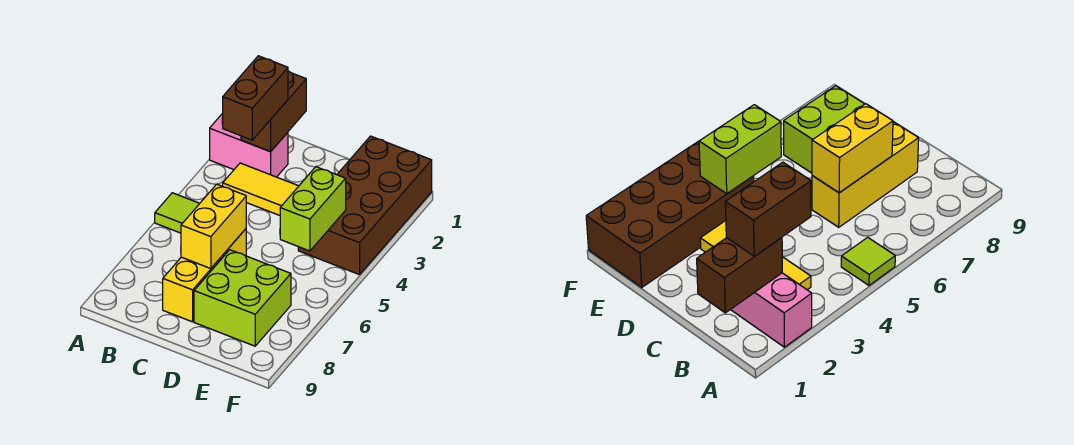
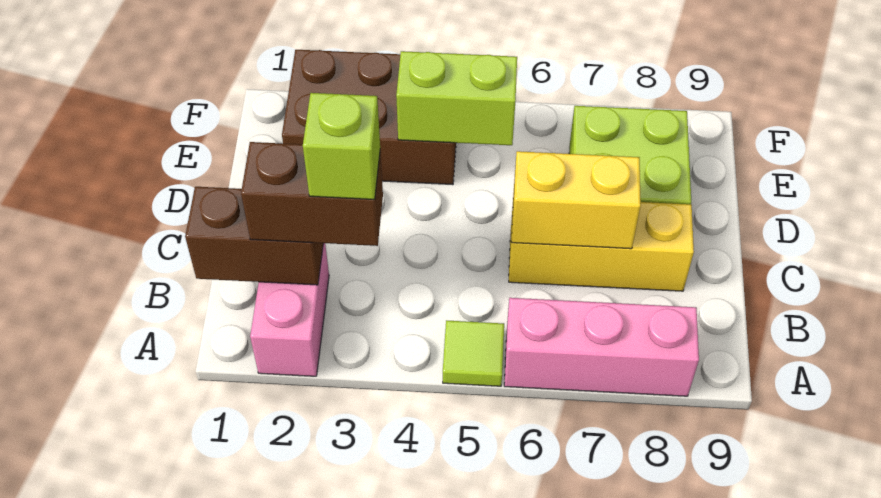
none -> pink brick A6:A8 level 1
yellow tile B3:D3 level 1 -> none
none -> lime brick B3 level 4
brown brick E1:F4 level 1 -> brown brick E2:F4 level 1

